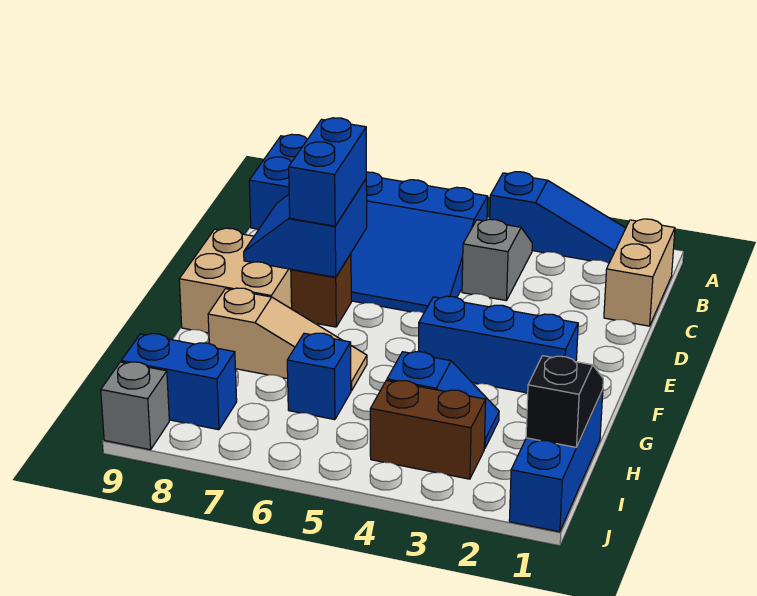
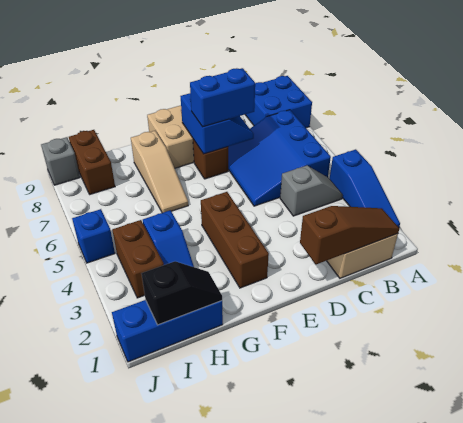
none -> brown slope B1:D1 level 2 top D
blue slope D7:E8 level 2 top 7 -> blue slope D7:E8 level 2 top E
blue brick F2:F4 level 1 -> brown brick F2:F4 level 1
blue brick H6 level 1 -> blue brick J5 level 1
blue brick I8:I9 level 1 -> brown brick I8:I9 level 1

